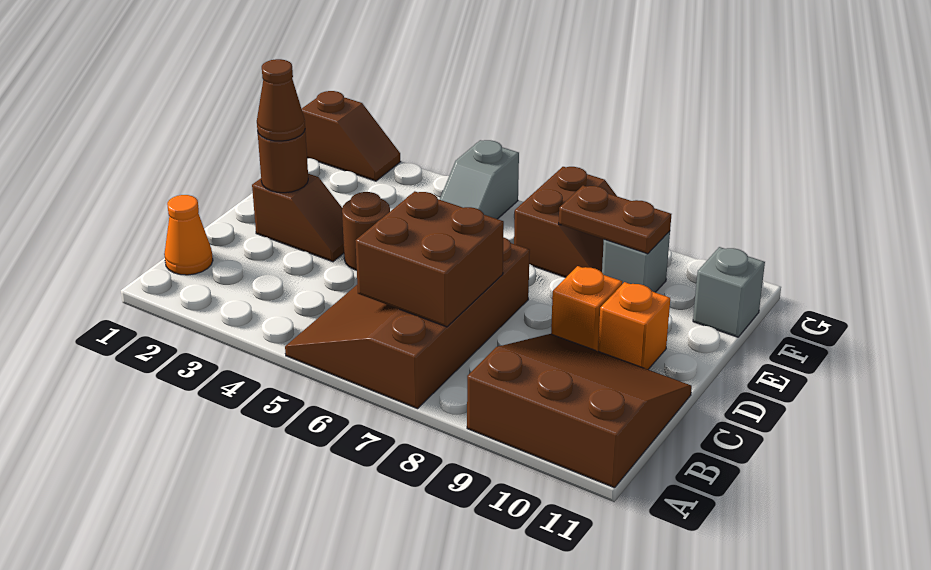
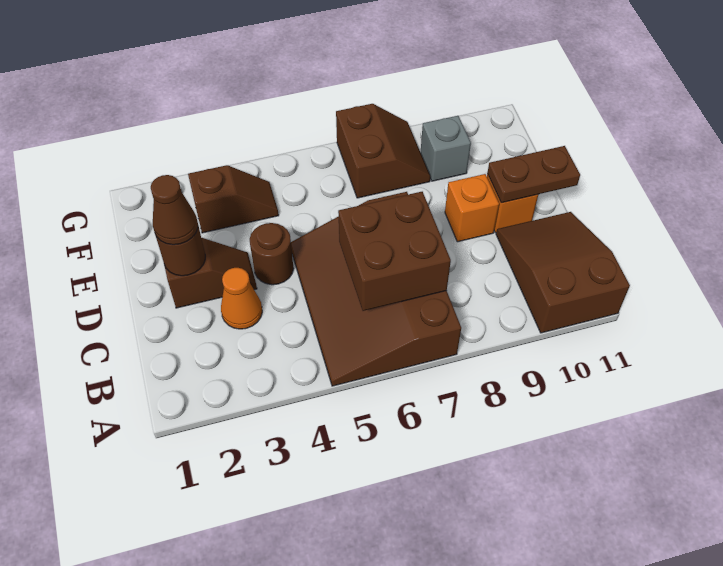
brown slope A9:C11 level 1 top A -> brown slope A10:C11 level 1 top A
orange cone B1 level 1 -> orange cone C3 level 1
grey slope F5:G5 level 1 top G -> none
brown plate F8:F9 level 2 -> brown plate D10:D11 level 2
grey brick F11 level 1 -> none
brown slope G1:G2 level 1 top 1 -> brown slope F3:F4 level 1 top 3

